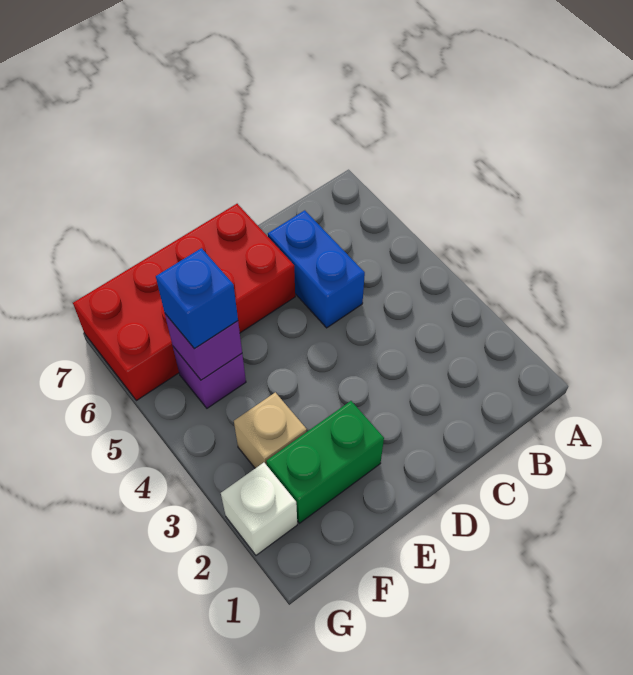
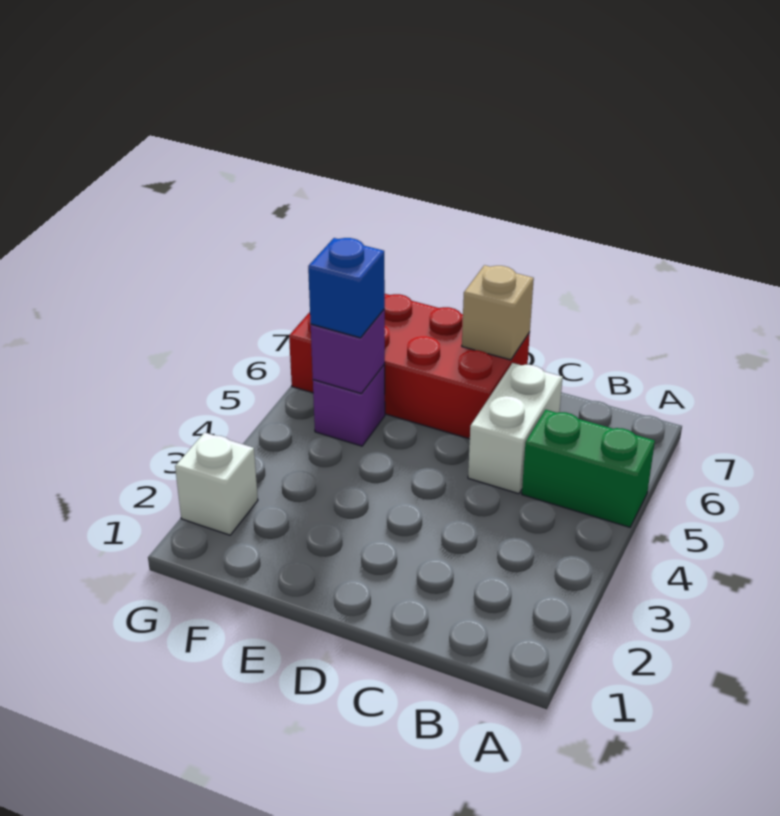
blue brick C5:C6 level 1 -> white brick C5:C6 level 1
green brick E2:F2 level 1 -> green brick A5:B5 level 1
tan brick F3 level 1 -> tan brick D7 level 2

